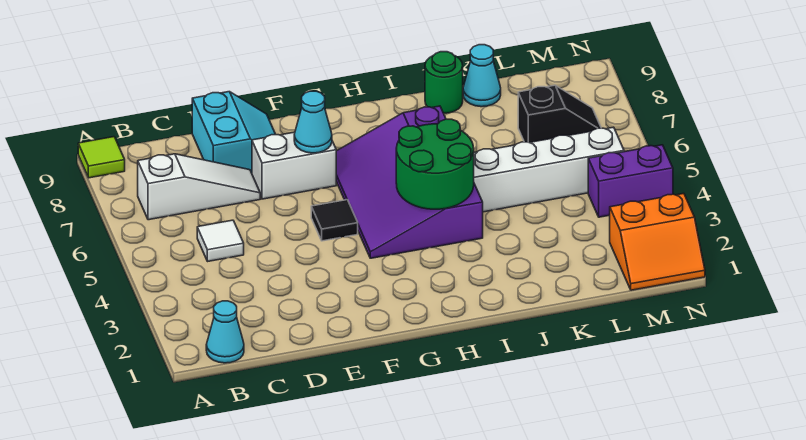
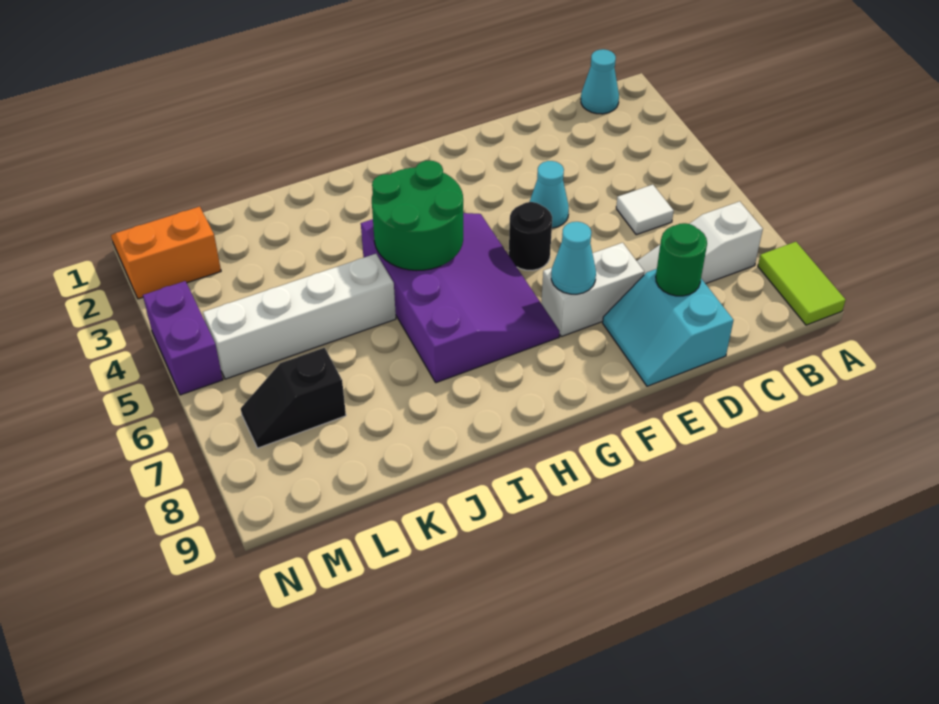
lime tile A9 level 1 -> lime tile A8:A9 level 1
black tile F5 level 1 -> black round brick F5 level 1
green round brick J9 level 1 -> green round brick D8 level 2
cyan cone K9 level 1 -> cyan cone E4 level 1
purple brick M4:N4 level 1 -> purple brick N4:N5 level 1

